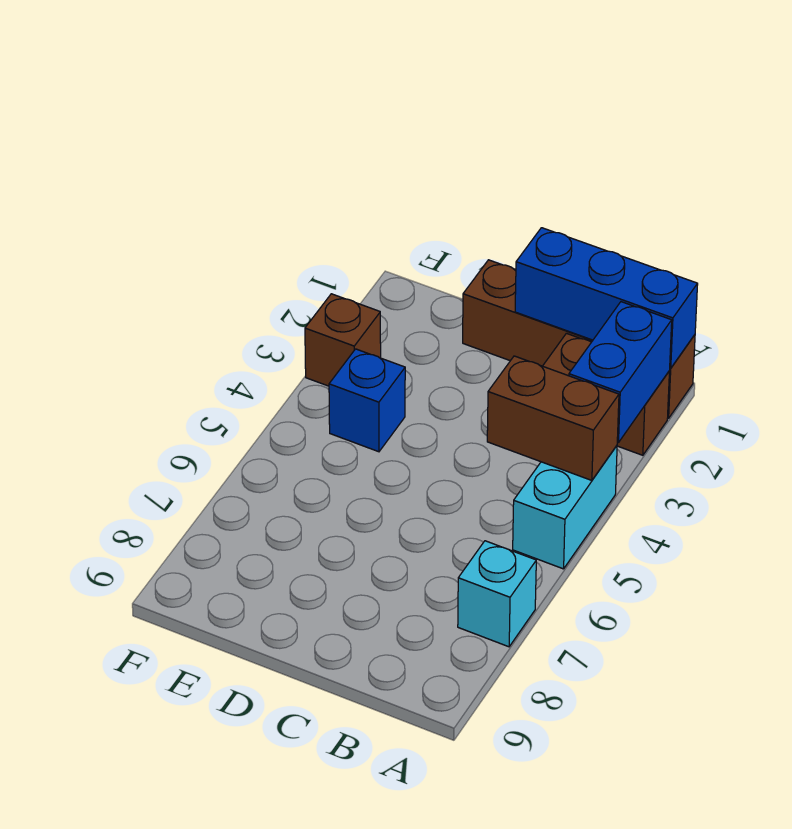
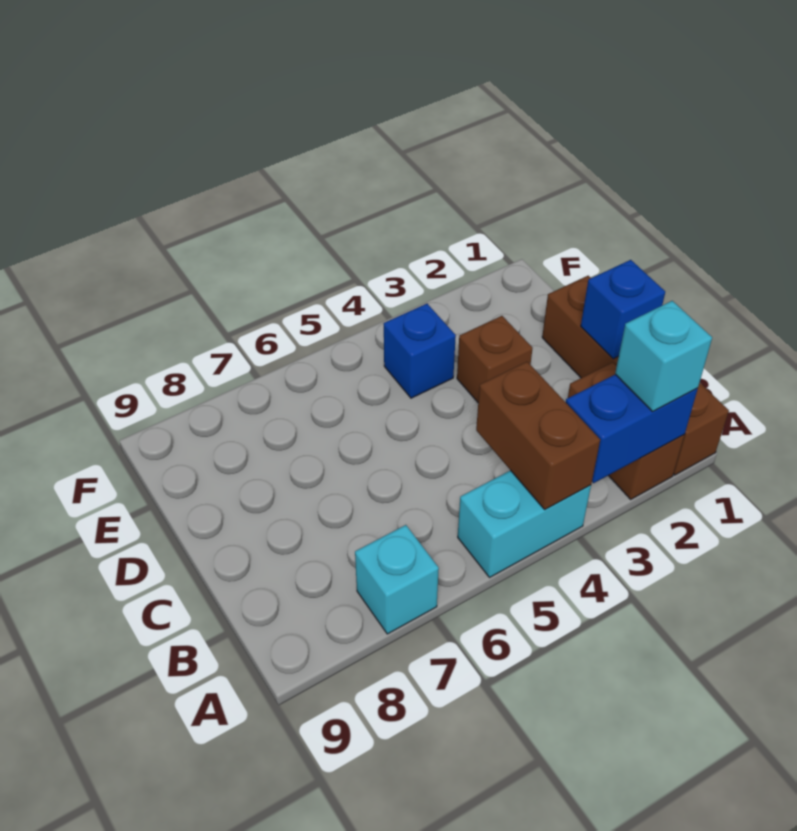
blue brick A1:C1 level 2 -> blue brick C1 level 2
none -> cyan brick A2 level 3
brown brick F3 level 1 -> brown brick D3 level 1

